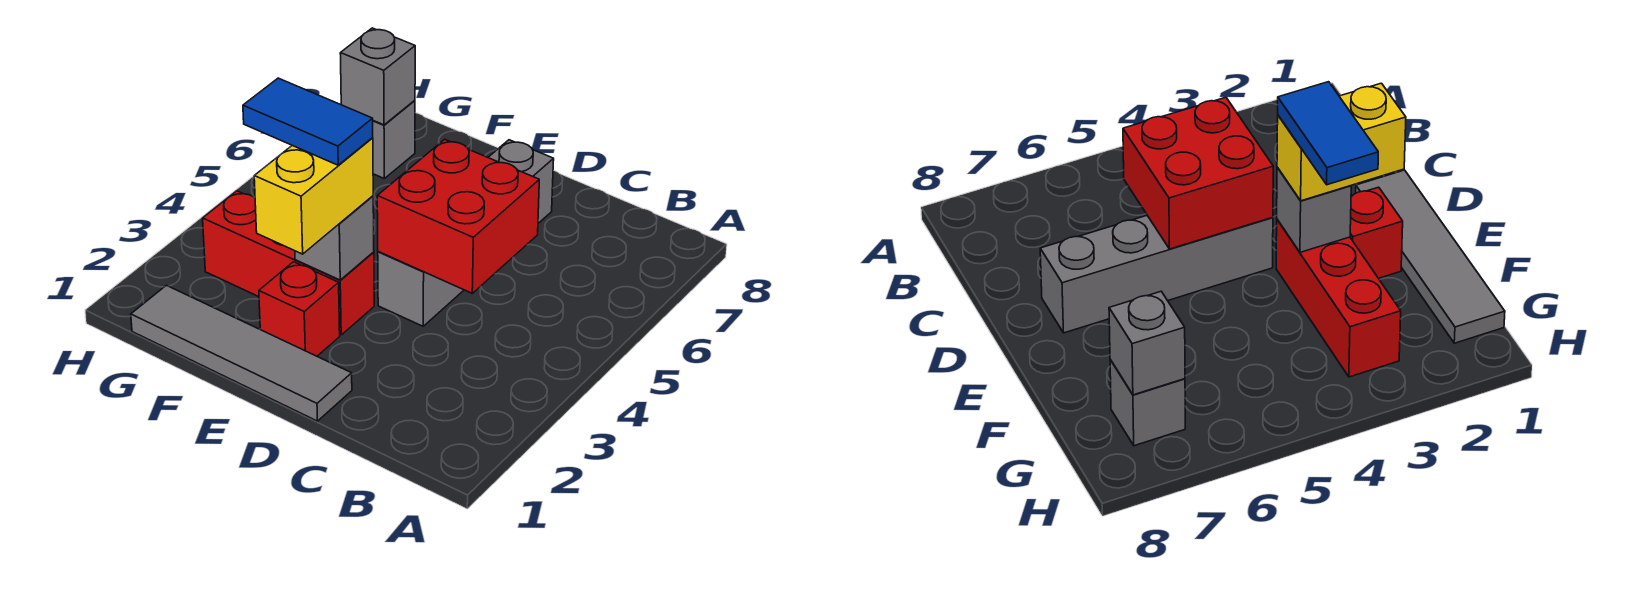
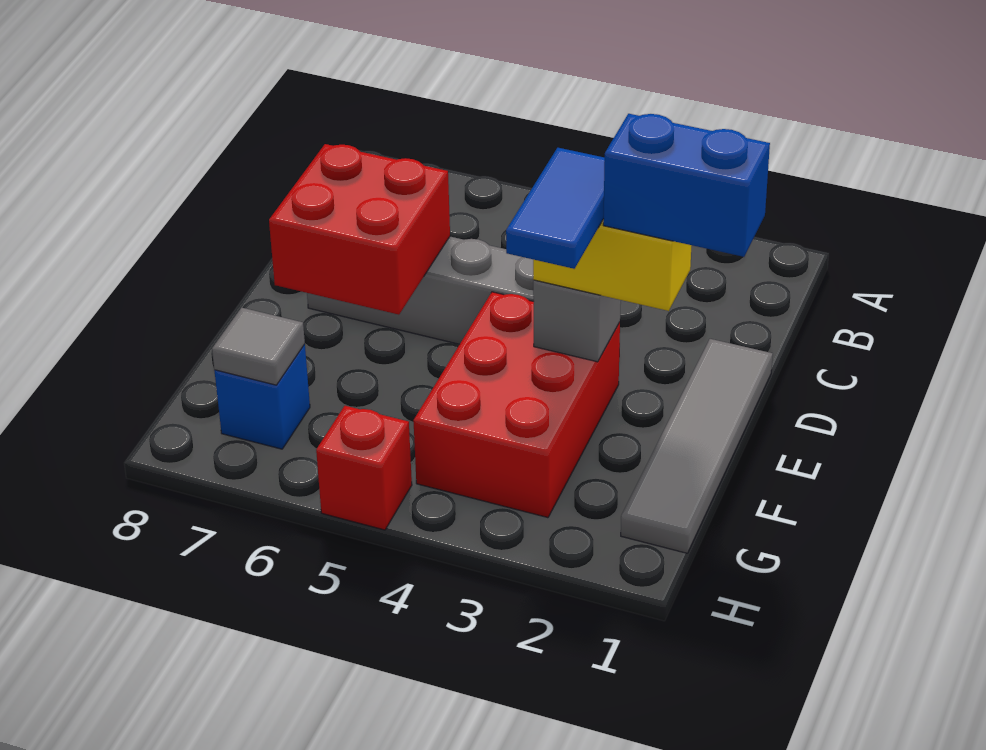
red brick C4:D5 level 2 -> red brick D6:E7 level 2
none -> blue brick E1:E2 level 4
red brick E2 level 1 -> red brick H5 level 1
red brick E3:G3 level 1 -> red brick E3:G4 level 1
grey brick G7 level 1 -> blue brick G7 level 1
grey brick G7 level 2 -> grey tile G7 level 2

